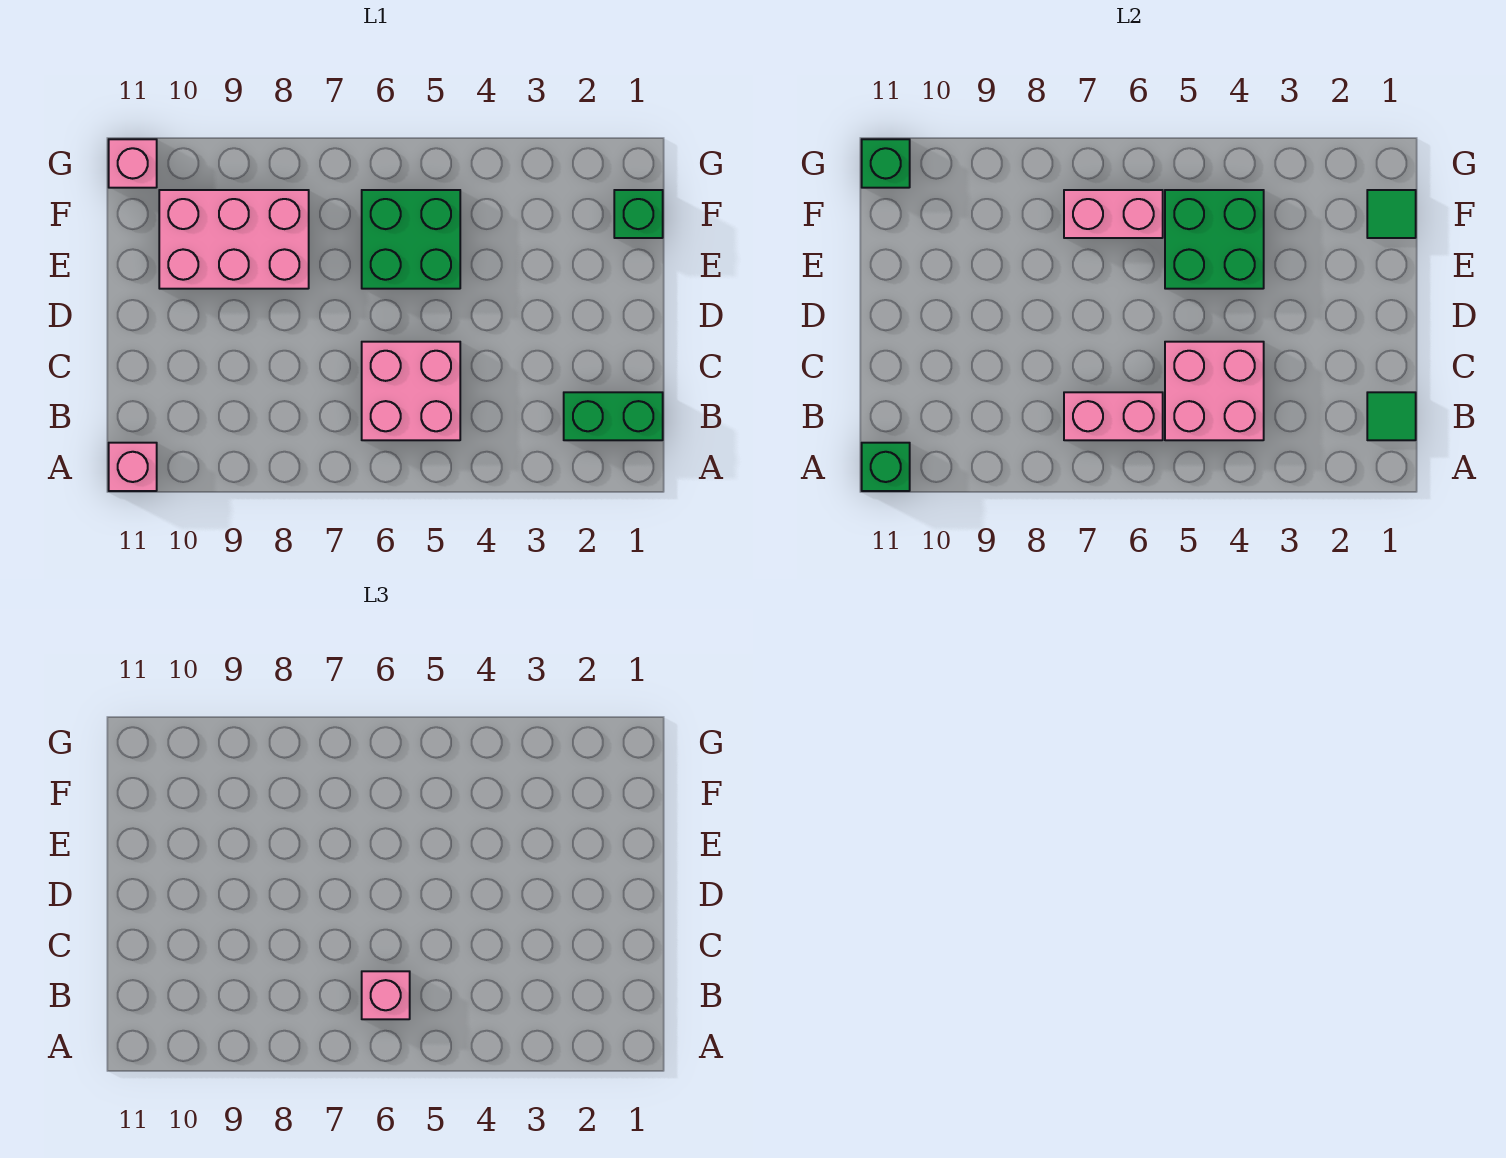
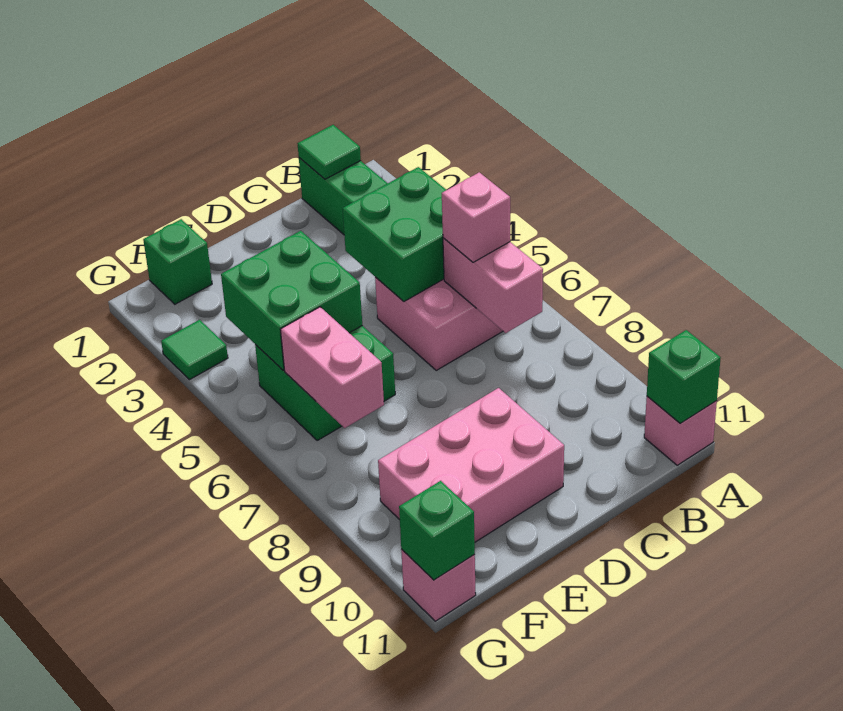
pink brick B4:C5 level 2 -> green brick B4:C5 level 2
pink brick E8:F10 level 1 -> pink brick D9:F10 level 1
green tile F1 level 2 -> green tile G3 level 1

